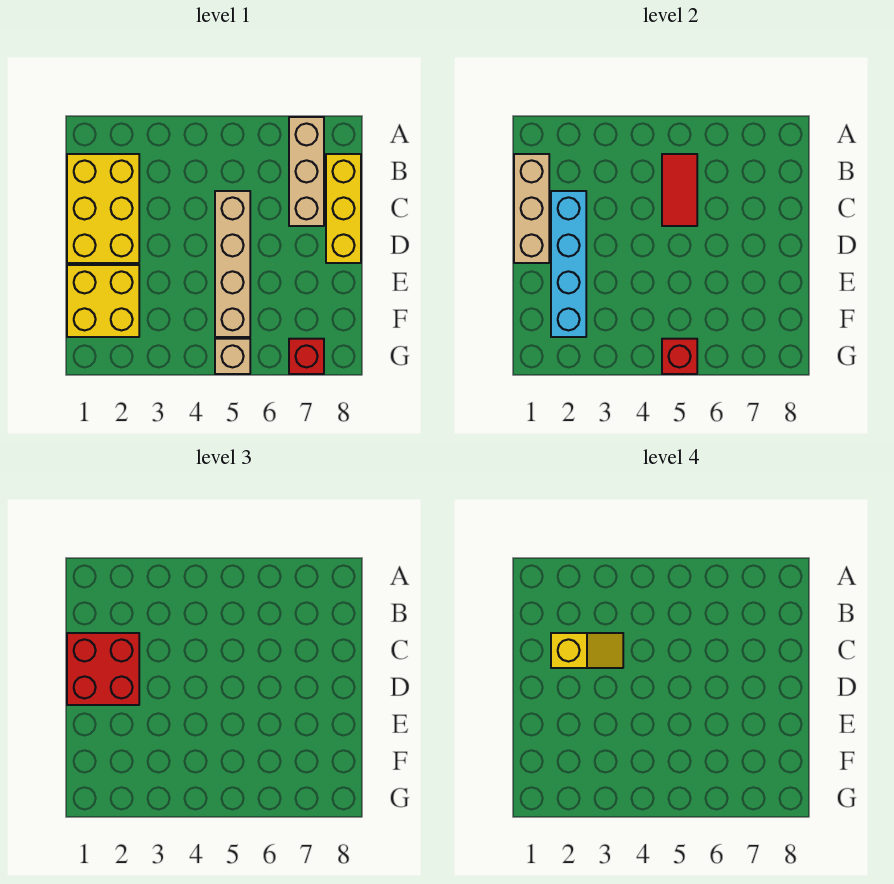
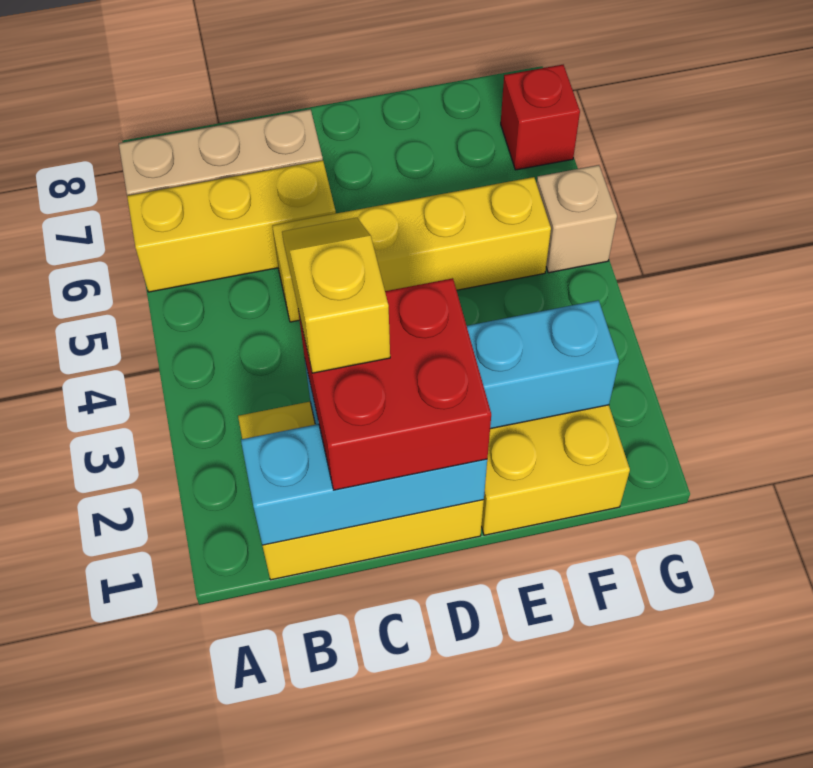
tan brick B1:D1 level 2 -> cyan brick B1:D1 level 2
red tile B5:C5 level 2 -> none
yellow brick B8:D8 level 1 -> yellow brick A6:C6 level 1
tan brick C5:F5 level 1 -> yellow brick C5:F5 level 1
red brick G5 level 2 -> none

